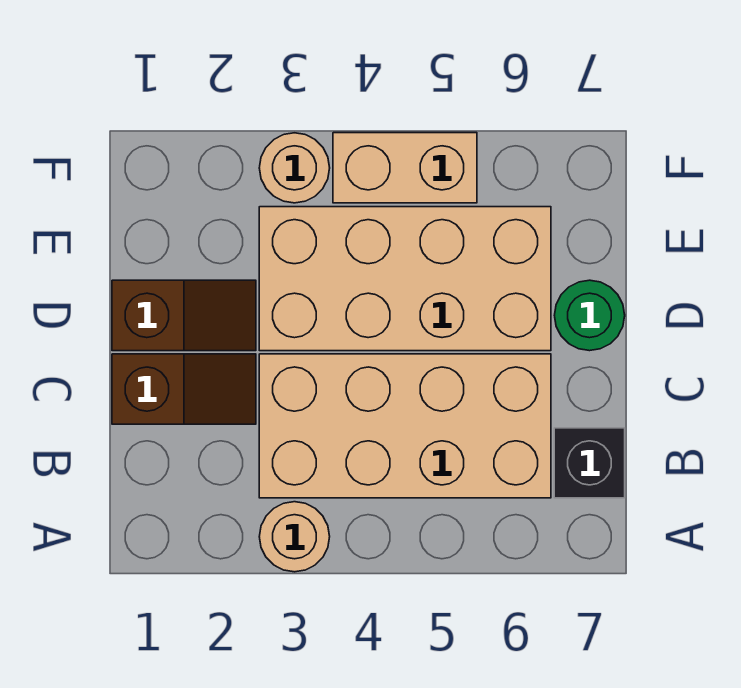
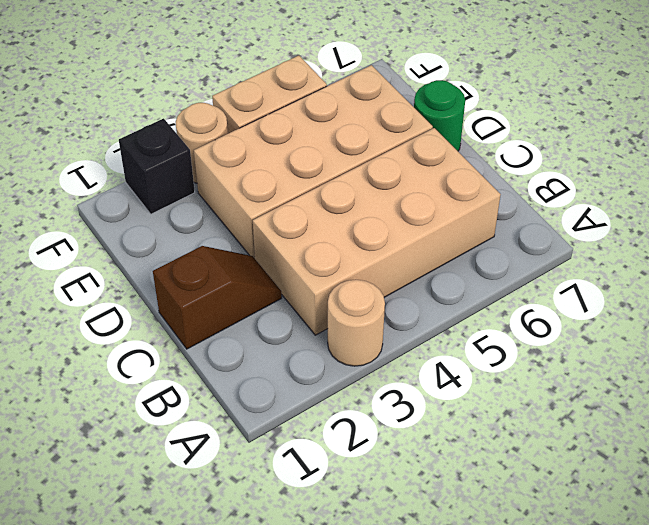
black brick B7 level 1 -> black brick F2 level 1
brown slope D1:D2 level 1 top 1 -> none

